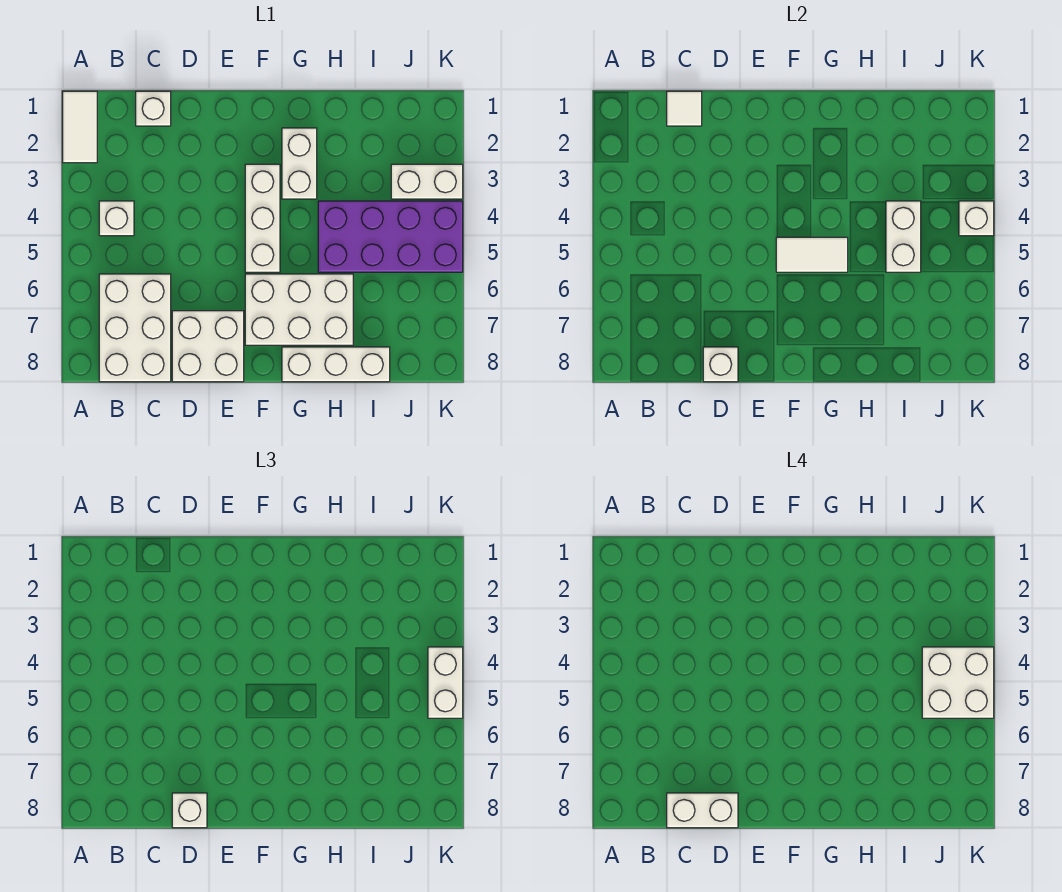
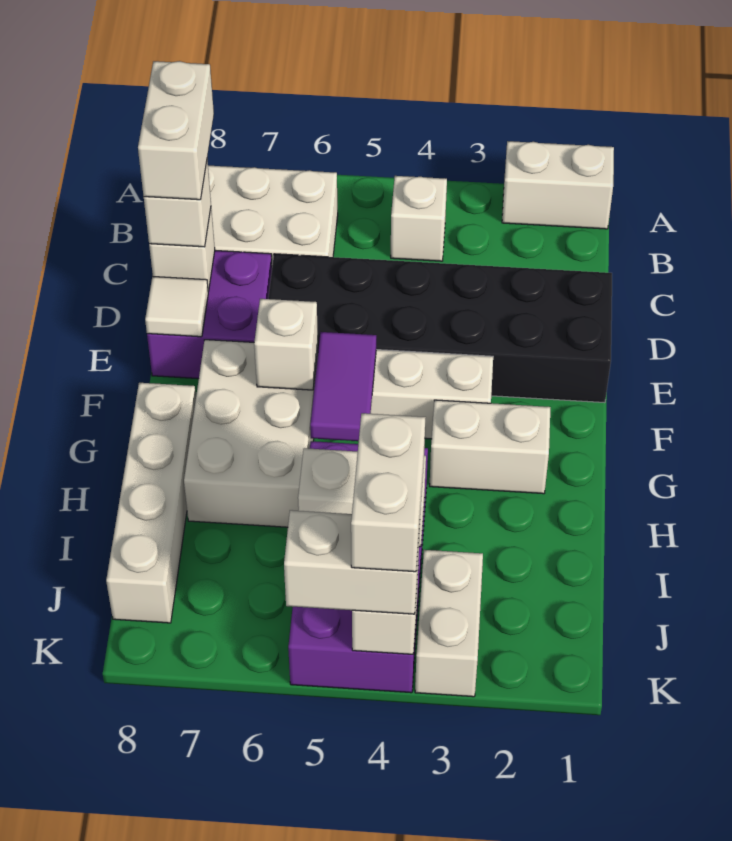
white tile A1:A2 level 1 -> white brick A1:A2 level 1
white brick C1 level 1 -> white brick F6 level 2
white tile C1 level 2 -> white tile E8 level 2
none -> black brick D1:E6 level 1
white brick D7:E8 level 1 -> purple brick D7:E8 level 1
white tile F5:G5 level 2 -> purple tile F5:G5 level 2
white brick G8:I8 level 1 -> white brick G8:J8 level 1
white brick J4:K5 level 4 -> white brick J4:K4 level 4

